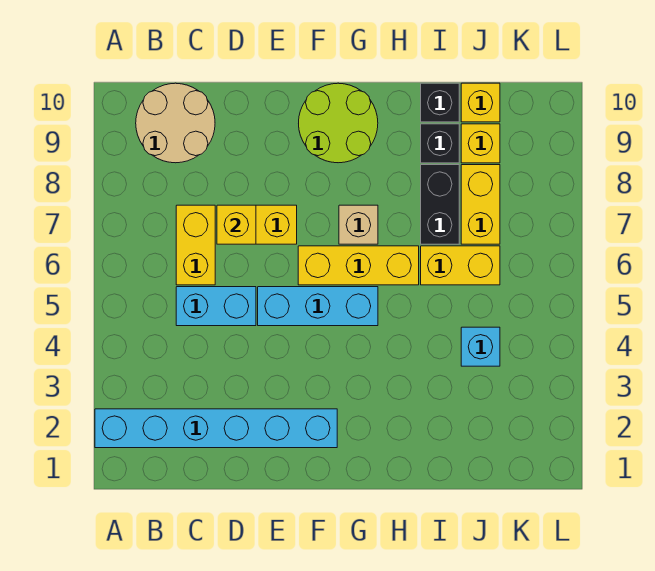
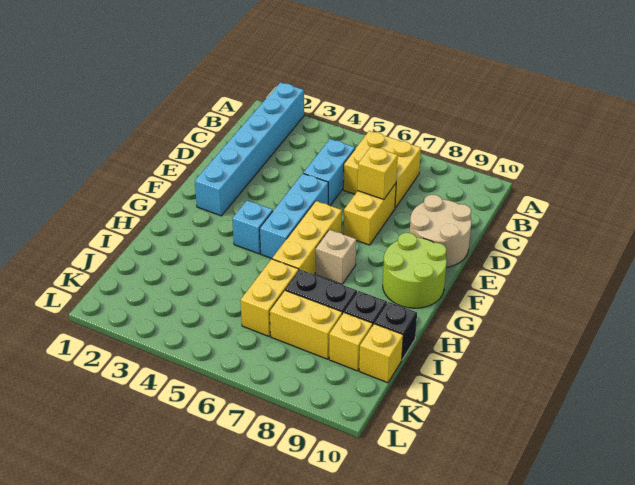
tan round brick B9:C10 level 1 -> tan round brick D9:E10 level 1
yellow brick C6:C7 level 1 -> yellow brick B6:C7 level 1
cyan brick J4 level 1 -> cyan brick G4 level 1

